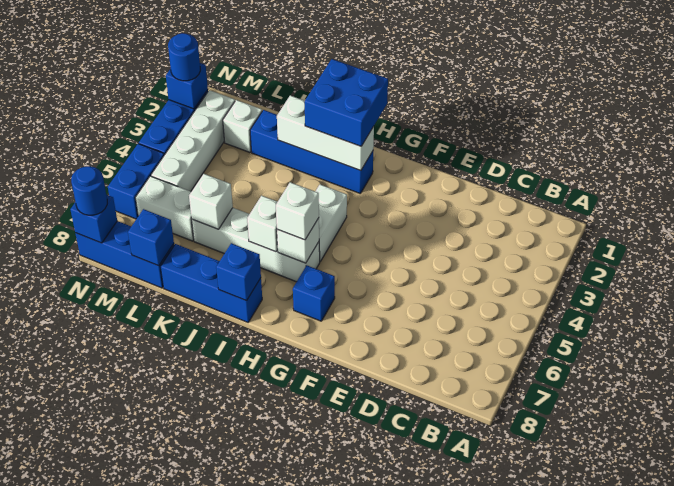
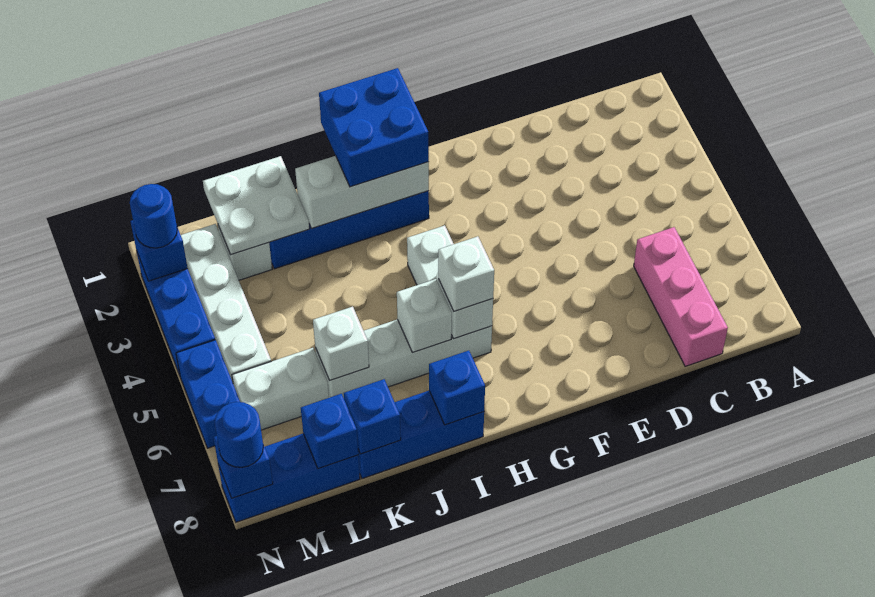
none -> pink brick C6:C8 level 1
blue brick G7 level 1 -> blue brick K8 level 2
none -> white plate K1:L2 level 2

